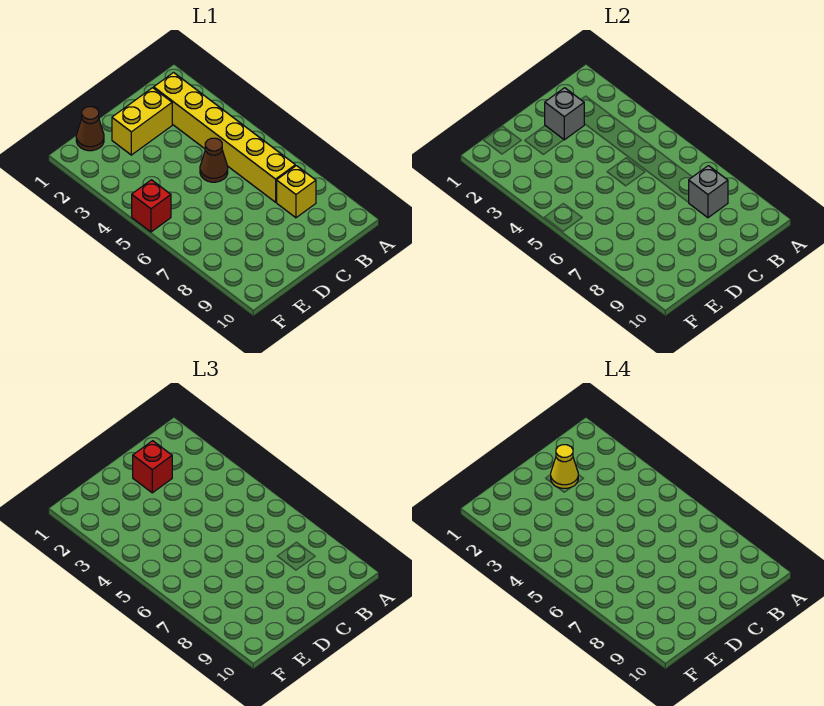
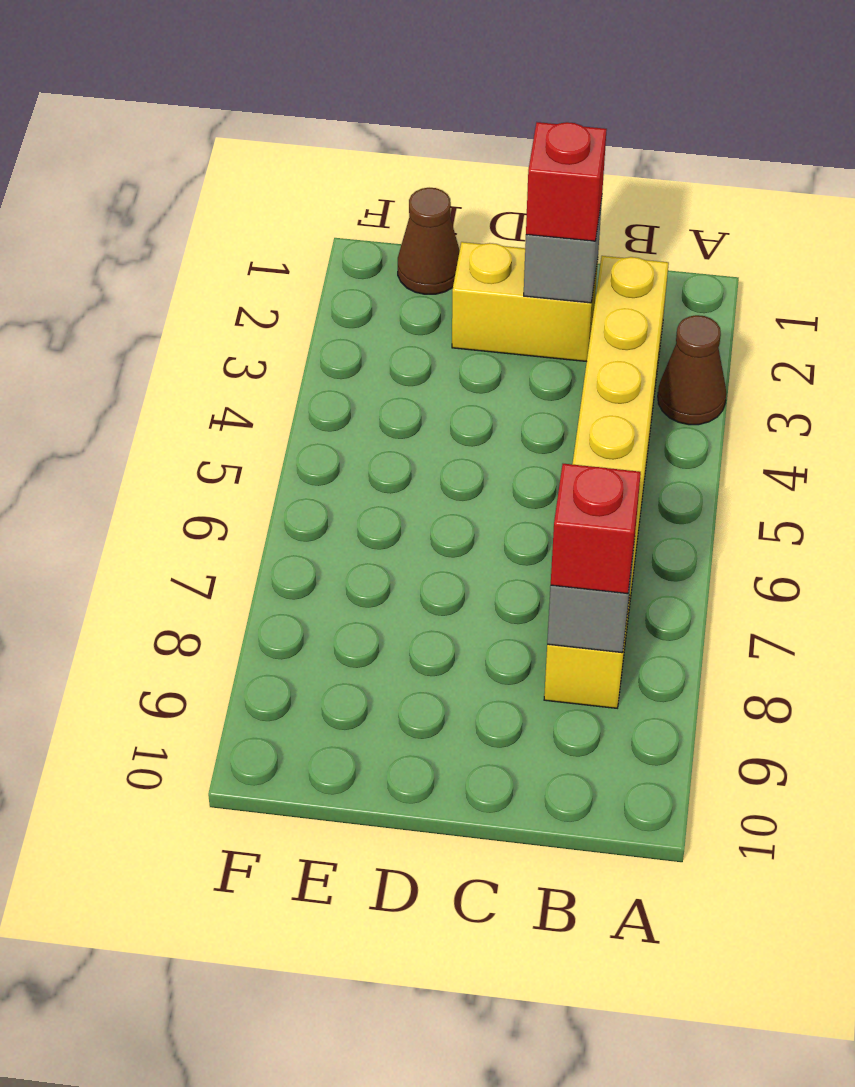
yellow cone C2 level 4 -> none
brown cone C5 level 1 -> brown cone A3 level 1
red brick F5 level 1 -> red brick B8 level 3

